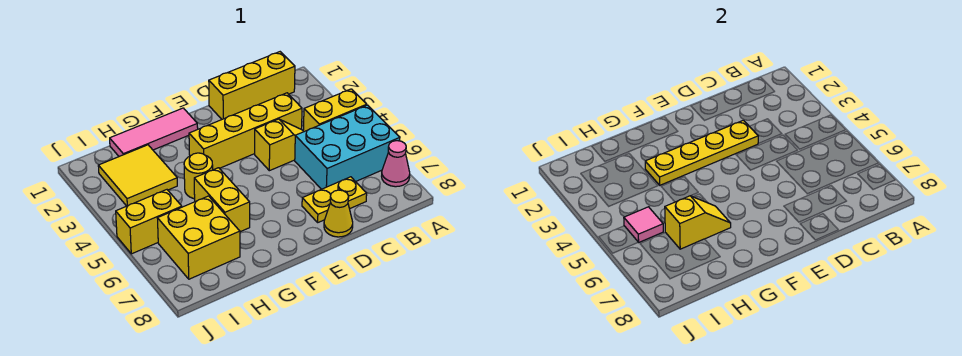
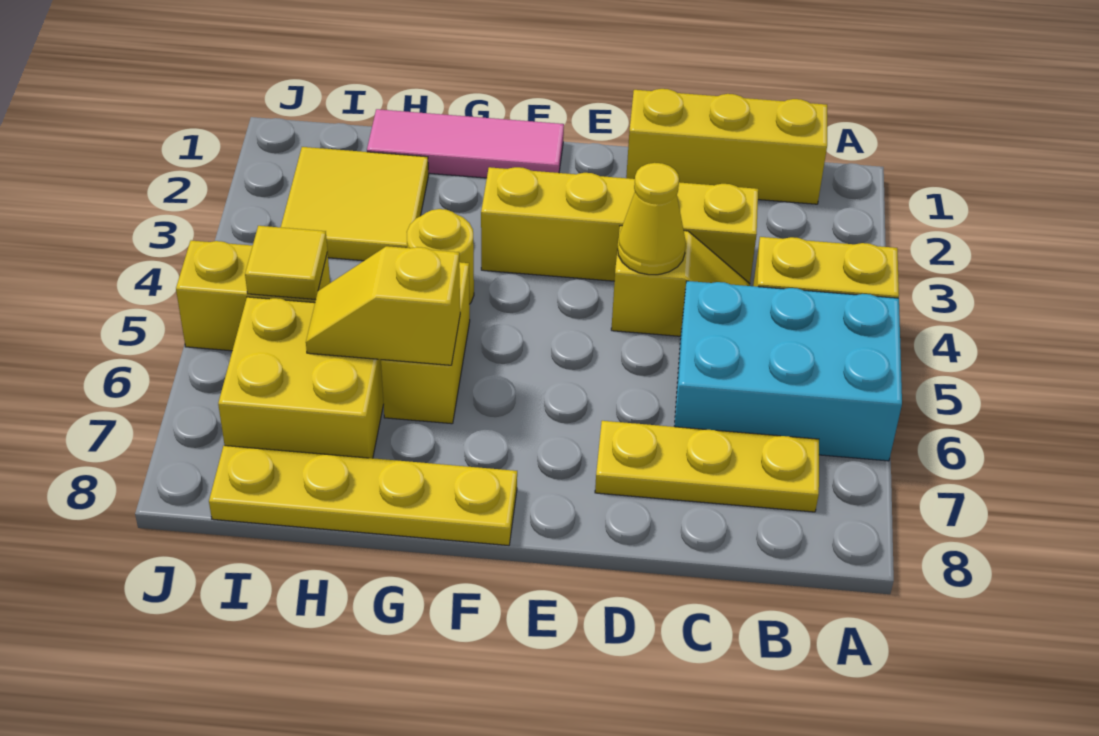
pink cone A7 level 1 -> none
yellow plate C7:D7 level 1 -> yellow plate B7:D7 level 1
yellow plate D3:G3 level 2 -> yellow plate F8:I8 level 1
yellow cone D8 level 1 -> yellow cone D4 level 2
yellow slope G6:H6 level 2 top H -> yellow slope G6:H6 level 2 top G
pink tile I5 level 2 -> yellow tile I5 level 2

